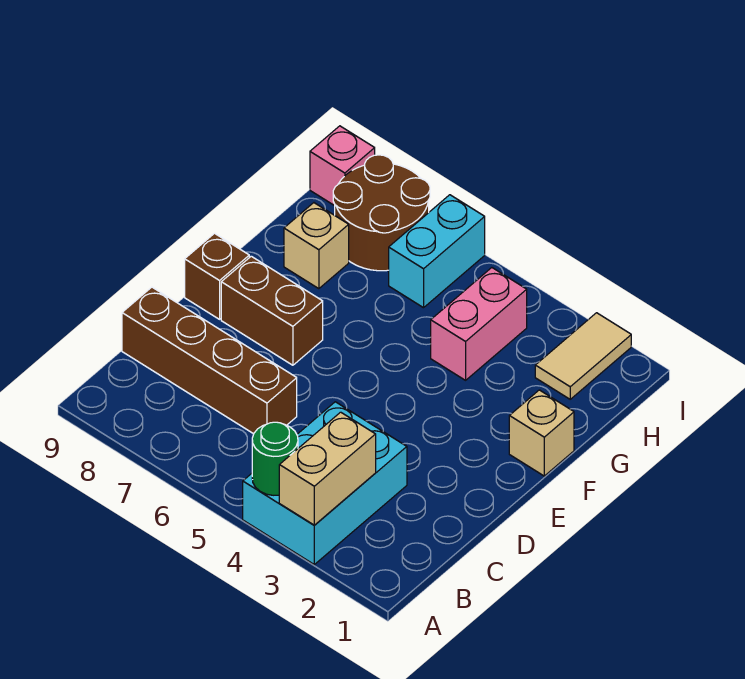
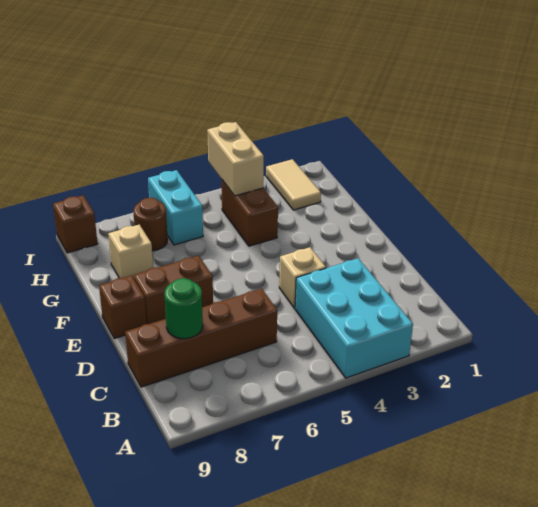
tan brick A3:B3 level 2 -> tan brick H4:I4 level 2
green round brick A4 level 2 -> green round brick C8 level 2
tan brick F1 level 1 -> tan brick D4 level 1
pink brick G4:H4 level 1 -> brown brick G4:H4 level 1
brown round brick H7:I8 level 1 -> brown round brick H7 level 1
pink brick I9 level 1 -> brown brick I9 level 1

